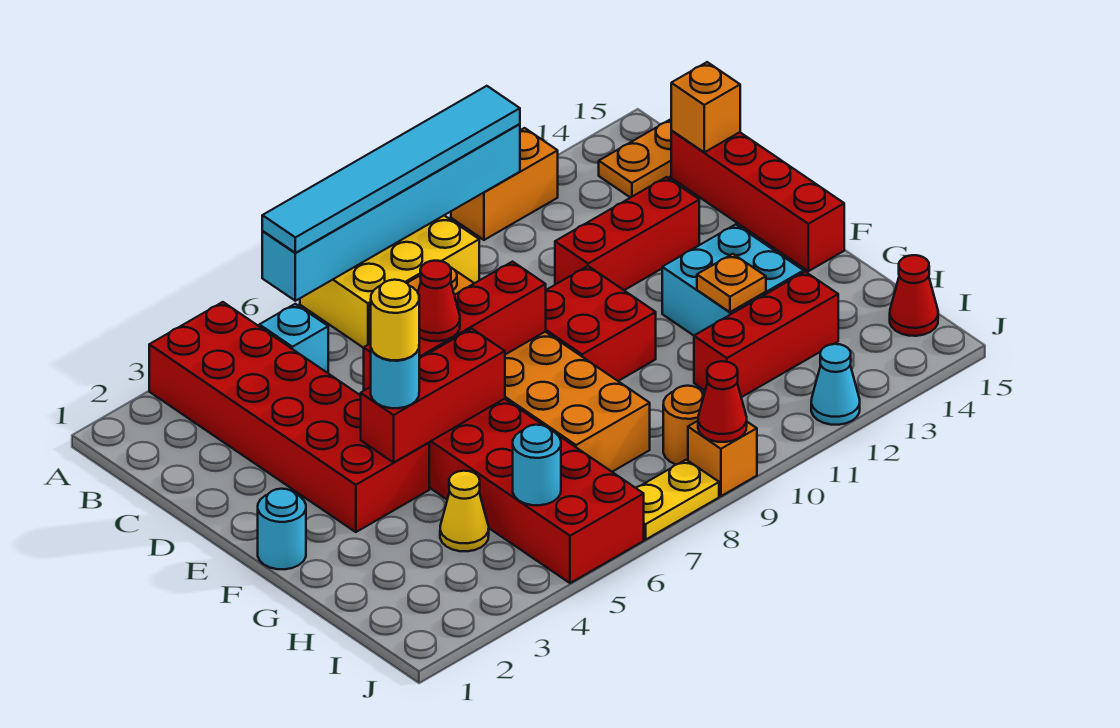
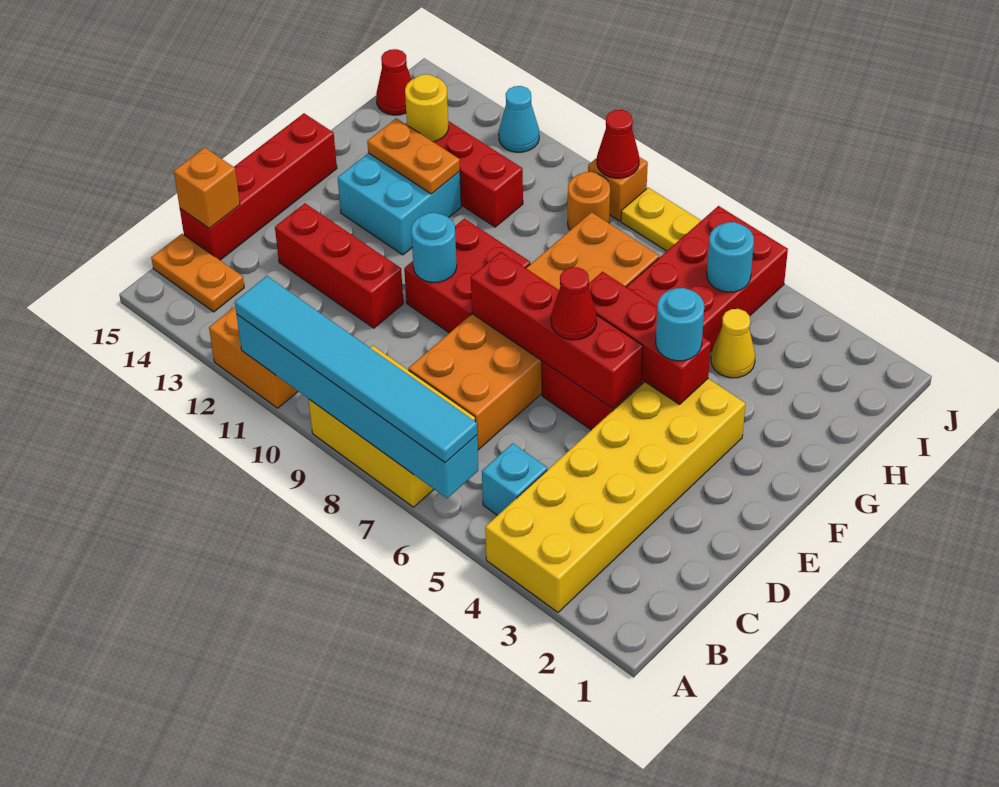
red brick A3:F4 level 1 -> yellow brick A3:F4 level 1
cyan round brick F1 level 1 -> cyan round brick E10 level 2
yellow round brick F4 level 4 -> yellow round brick H13 level 2
orange plate G12 level 2 -> orange plate G12:G13 level 2

